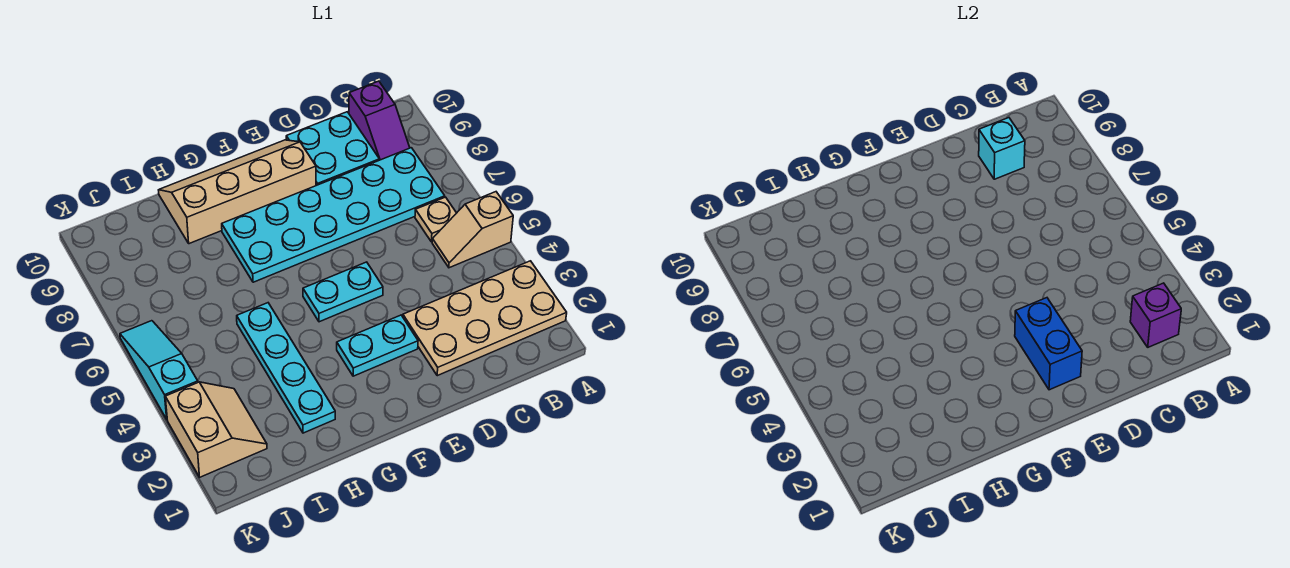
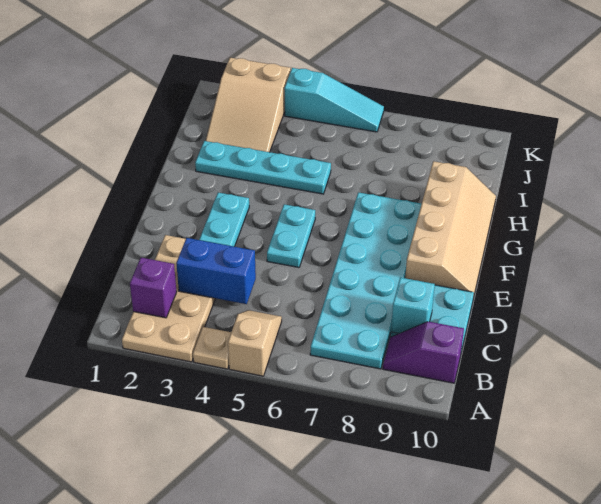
tan plate B6 level 1 -> tan plate A4 level 1
blue brick E2:E3 level 2 -> blue brick C3:C4 level 2
tan slope J2:K3 level 1 top K -> tan slope I2:K3 level 1 top K

